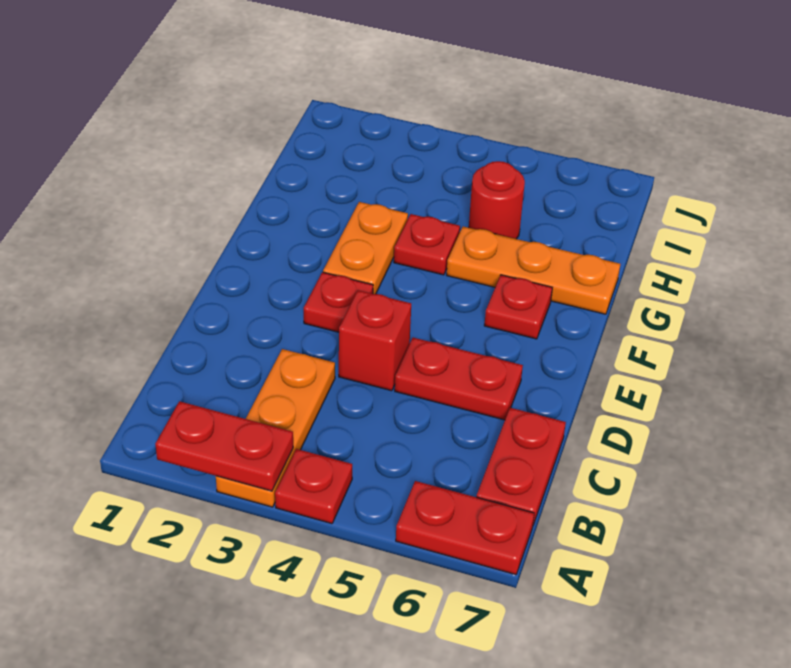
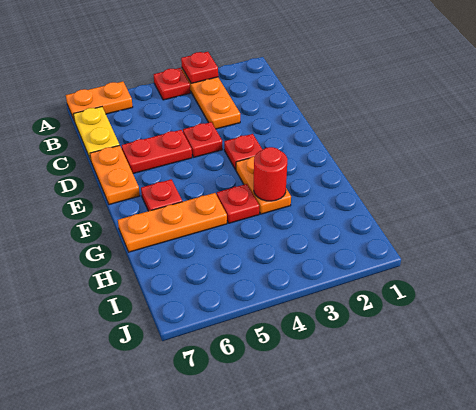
red plate A2:A3 level 2 -> red plate A3 level 2
red plate A6:A7 level 1 -> orange plate A6:A7 level 1
red plate B7:C7 level 1 -> yellow plate B7:C7 level 1
red brick D4 level 1 -> red plate D4 level 1
none -> orange plate D7:E7 level 1
red round brick H5 level 1 -> red round brick G3 level 2

